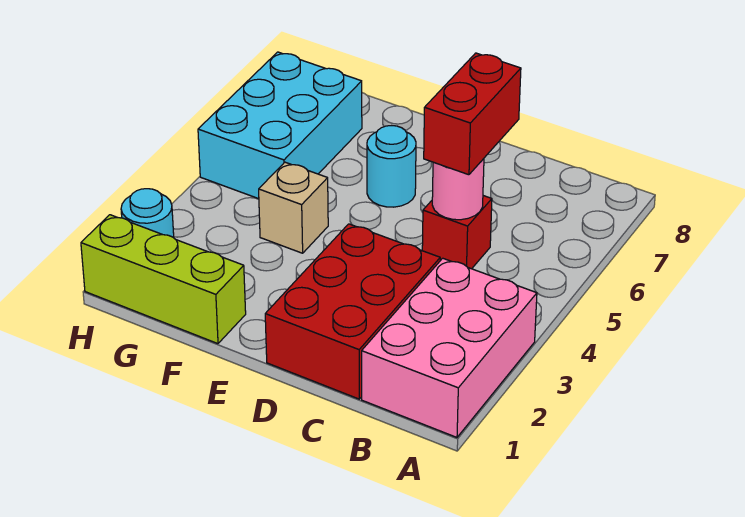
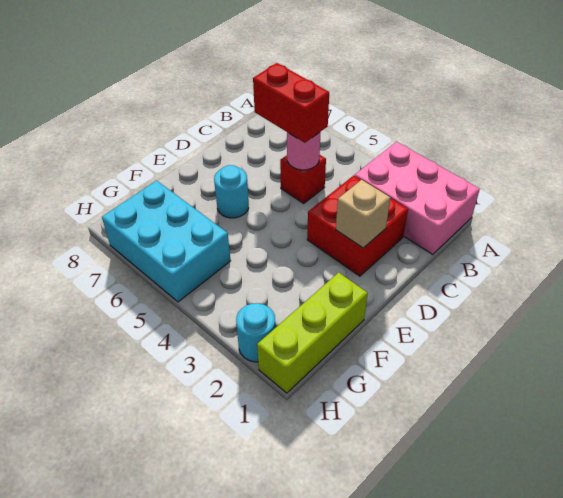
red brick C1:D3 level 1 -> red brick C2:D3 level 1
tan brick F4 level 1 -> tan brick D2 level 2

